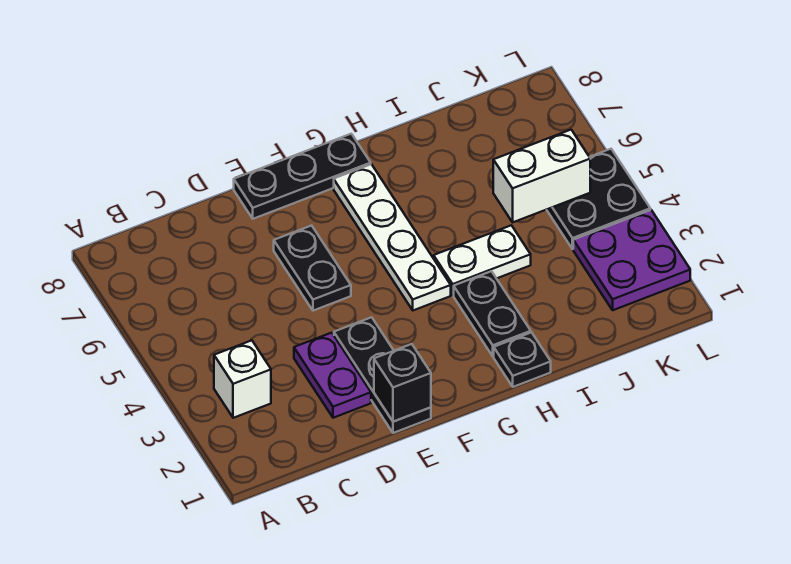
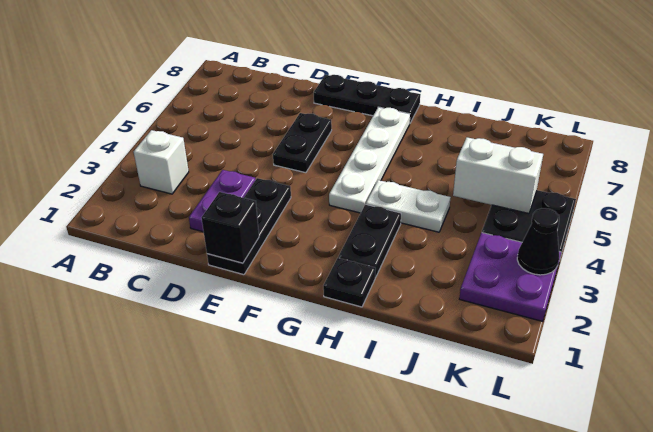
none -> black cone L3 level 2

